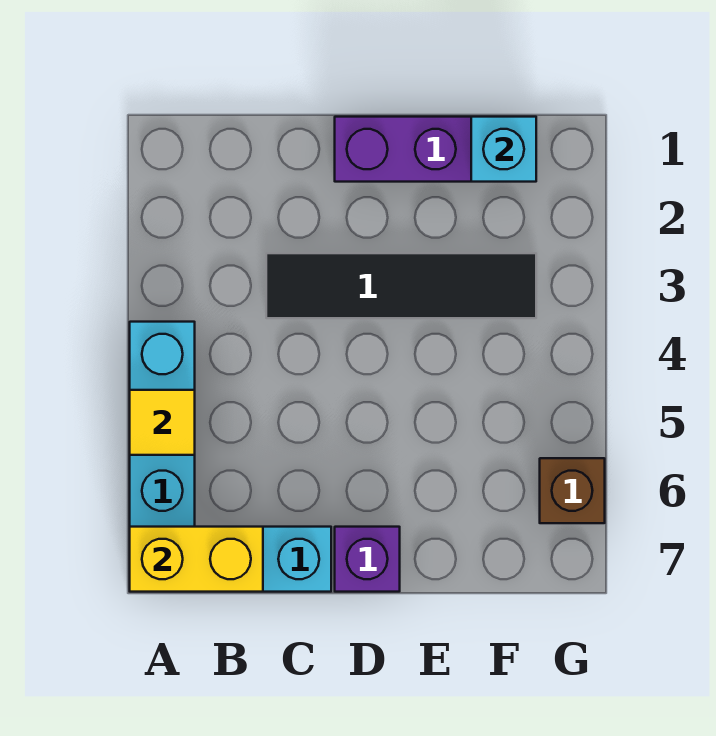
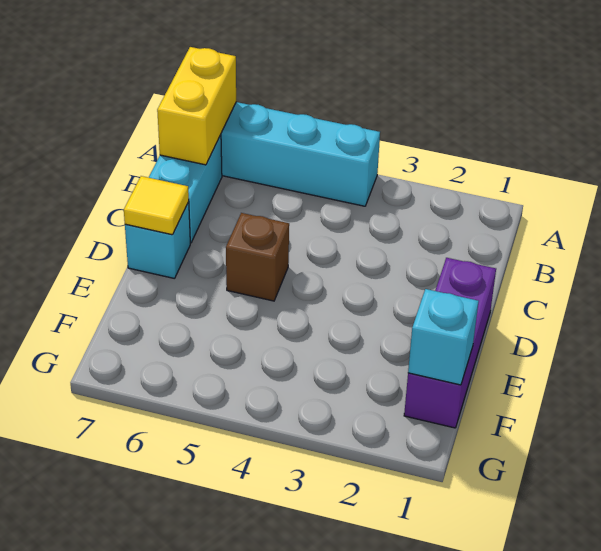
yellow tile A5 level 2 -> yellow tile D7 level 2
black tile C3:F3 level 1 -> none
purple brick D7 level 1 -> cyan brick D7 level 1
brown brick G6 level 1 -> brown brick D5 level 1

